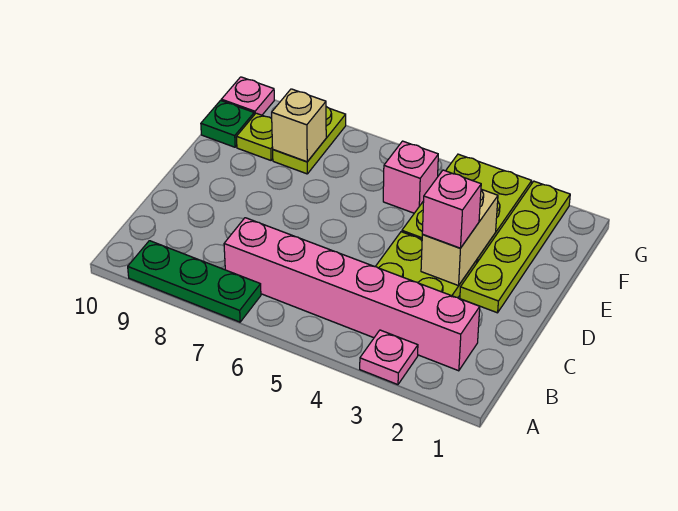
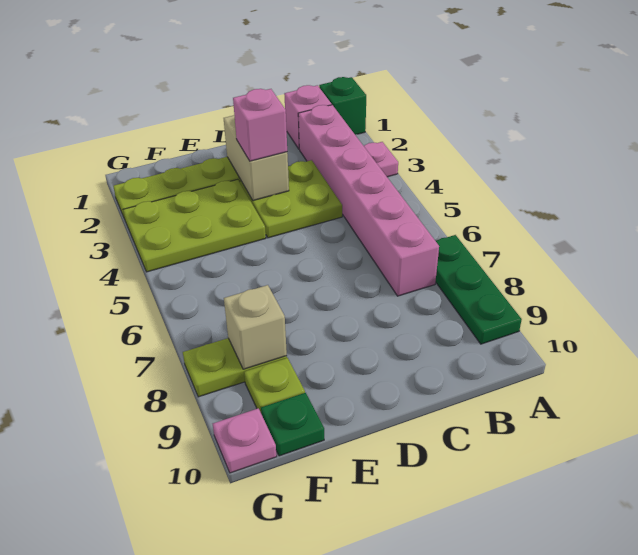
none -> green brick A1 level 1
tan brick D3:E3 level 2 -> tan brick D2:D3 level 2
pink brick F5 level 1 -> pink brick B1 level 1

